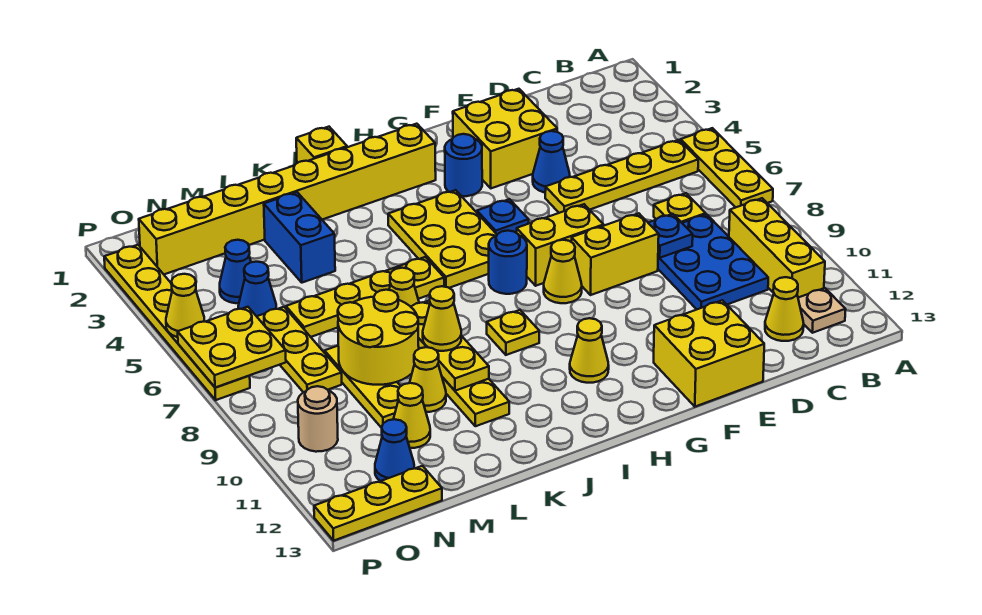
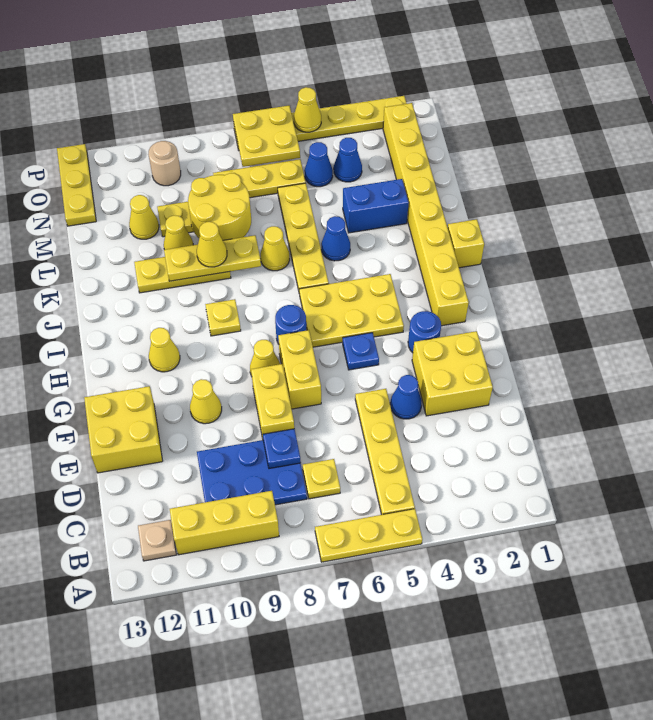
yellow cone C12 level 1 -> yellow cone F10 level 1
blue cone N12 level 1 -> blue cone K5 level 1

